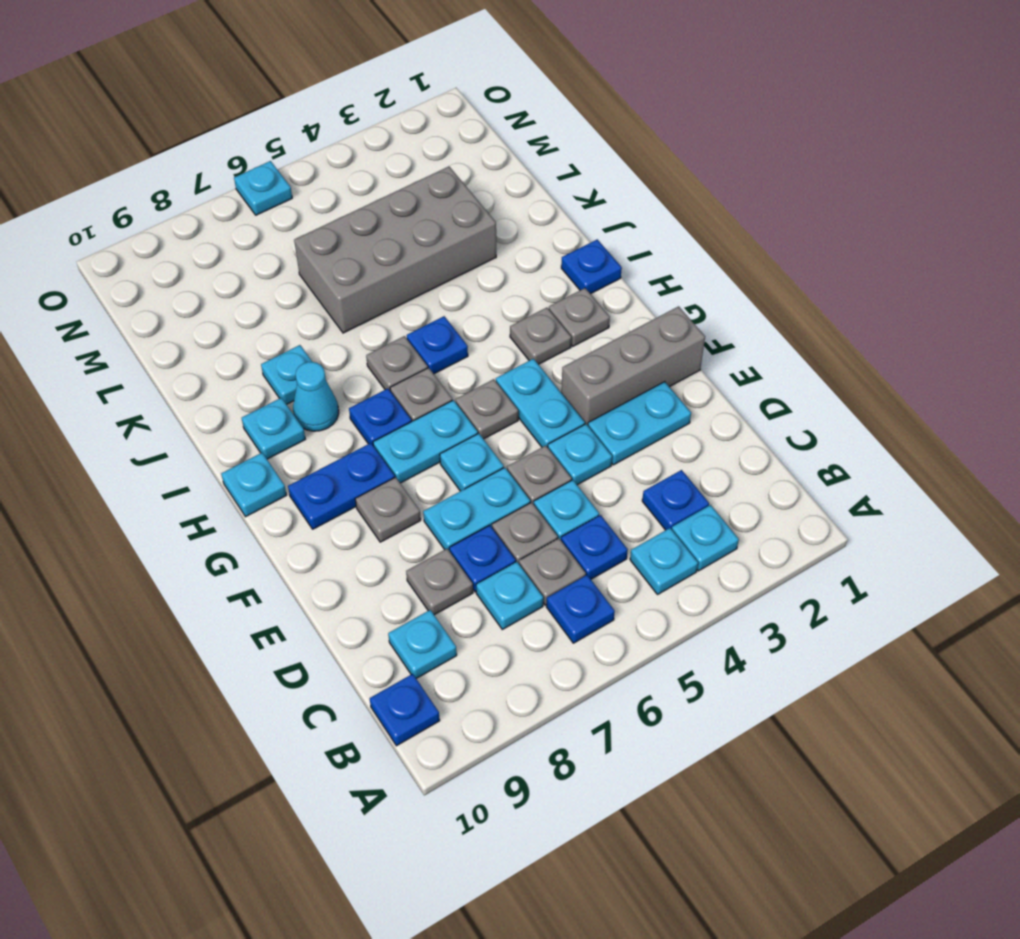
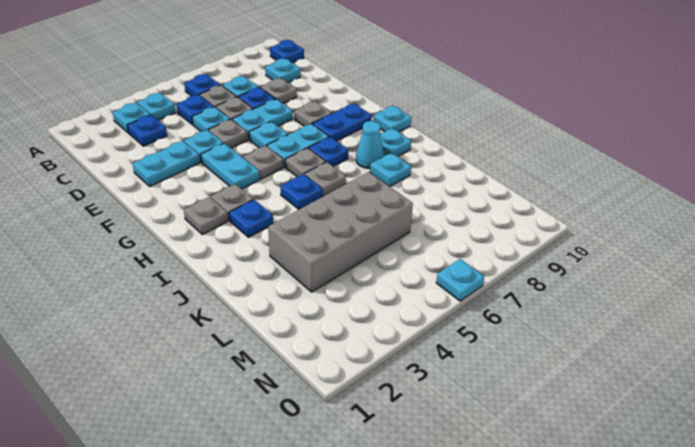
grey brick F1:F3 level 1 -> none
blue plate I1 level 1 -> blue plate I3 level 1

